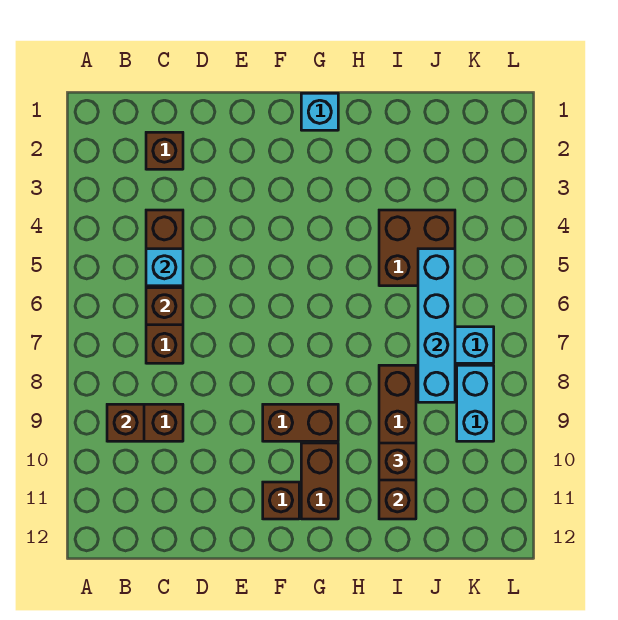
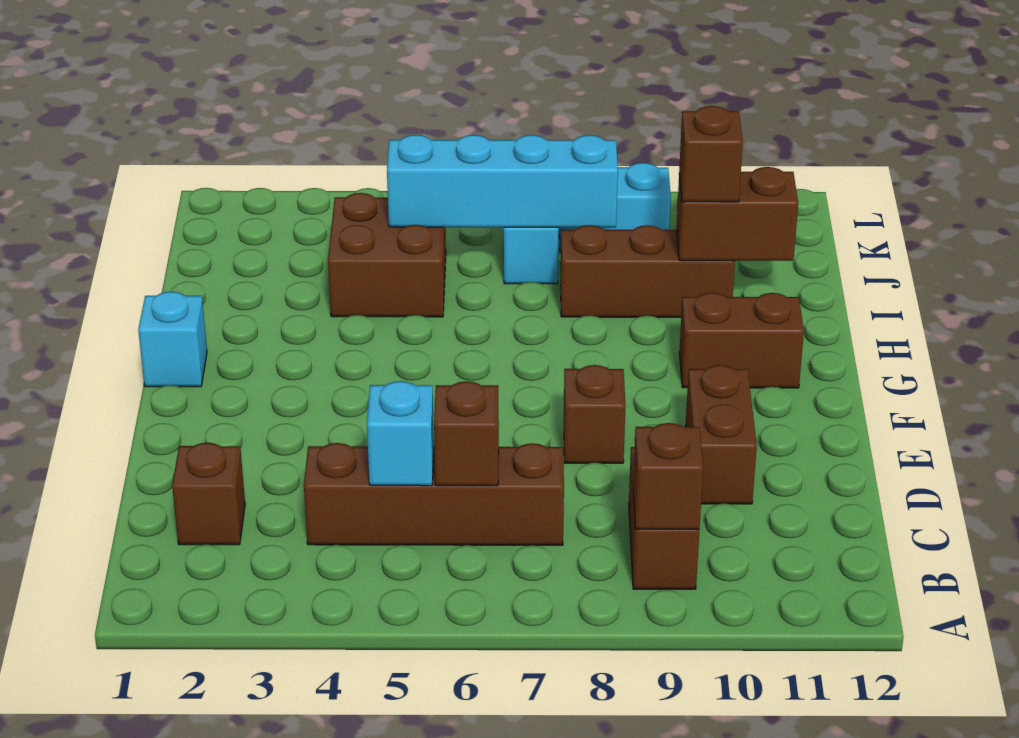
brown brick F9:G9 level 1 -> brown brick D10:E10 level 1
brown brick F11 level 1 -> brown brick E8 level 1

